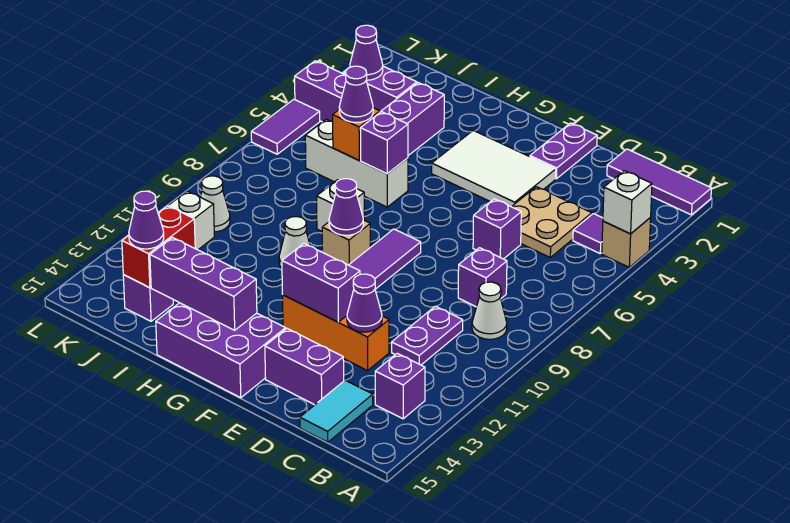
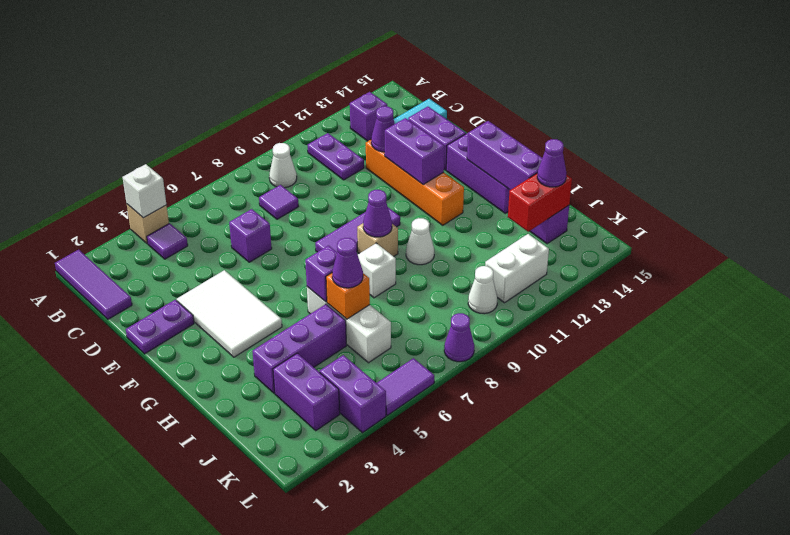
tan plate C4:D5 level 1 -> none
purple brick C8 level 1 -> purple tile C8 level 1
purple plate C10:C11 level 1 -> purple plate B11:C11 level 1
orange brick D12:F12 level 1 -> orange brick D12:G12 level 1
purple cone K3 level 2 -> purple cone L8 level 1

